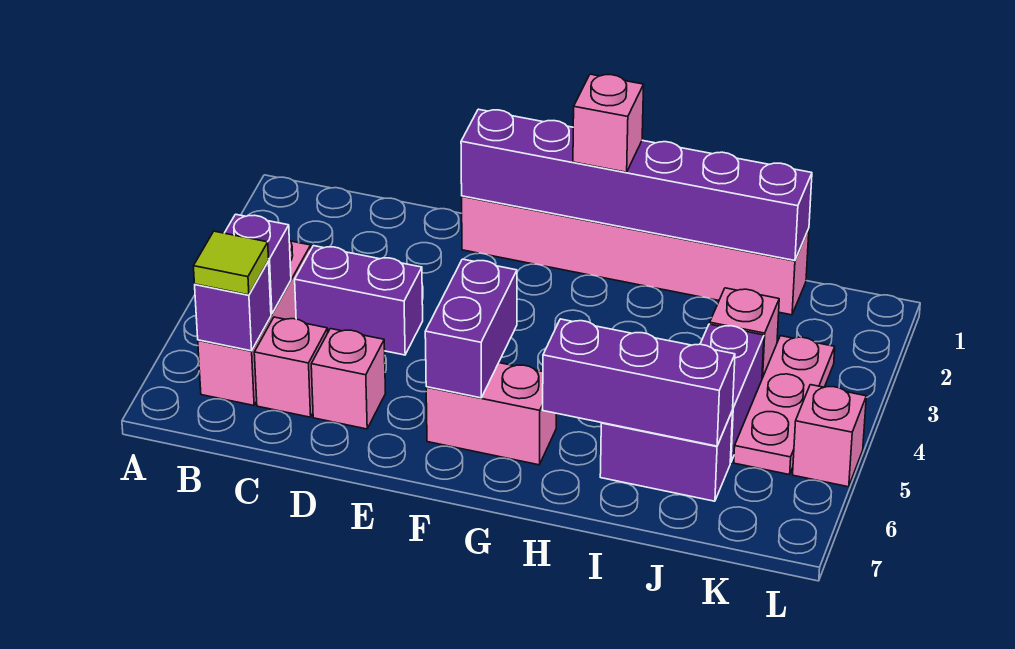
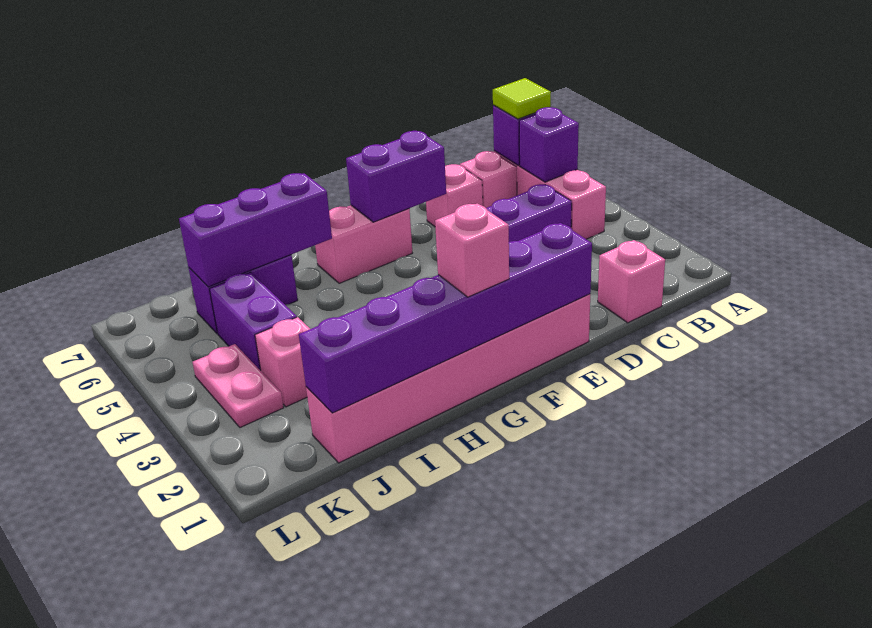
purple brick F5:F6 level 2 -> purple brick E6:F6 level 2
pink plate K3:K5 level 1 -> pink plate K3:K4 level 1
pink brick L5 level 1 -> pink brick C1 level 1

